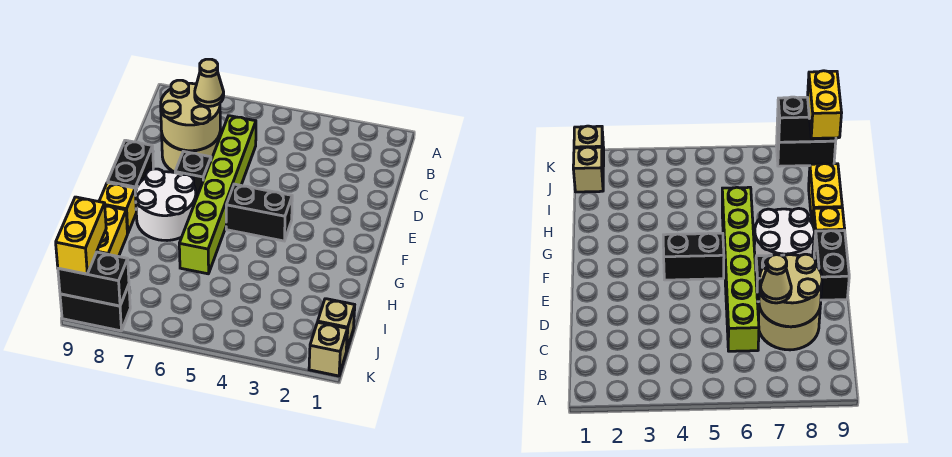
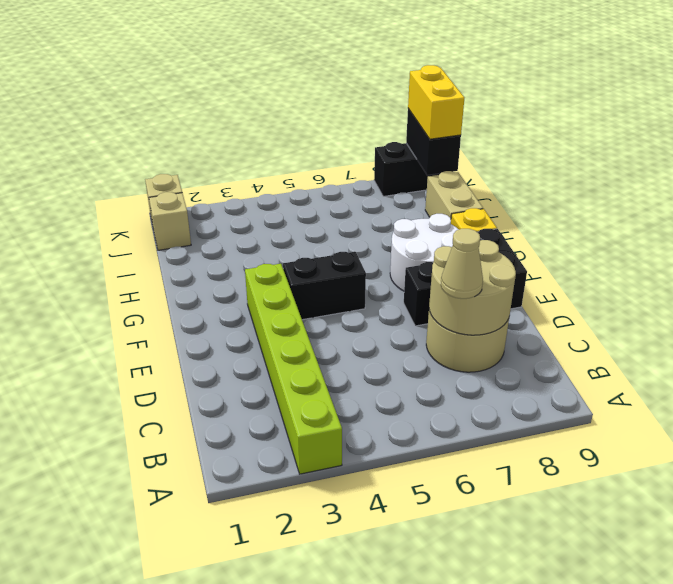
lime brick C6:H6 level 1 -> lime brick A3:F3 level 1
yellow brick H9:I9 level 1 -> tan brick H9:I9 level 1
black brick K8:K9 level 2 -> black brick J9:K9 level 2

